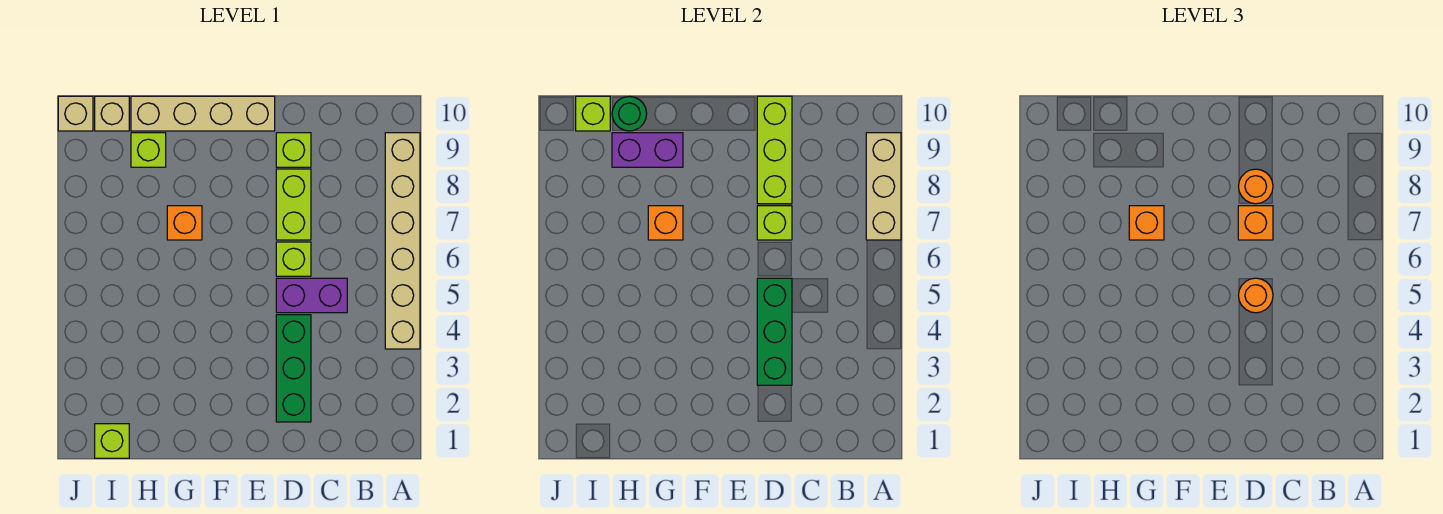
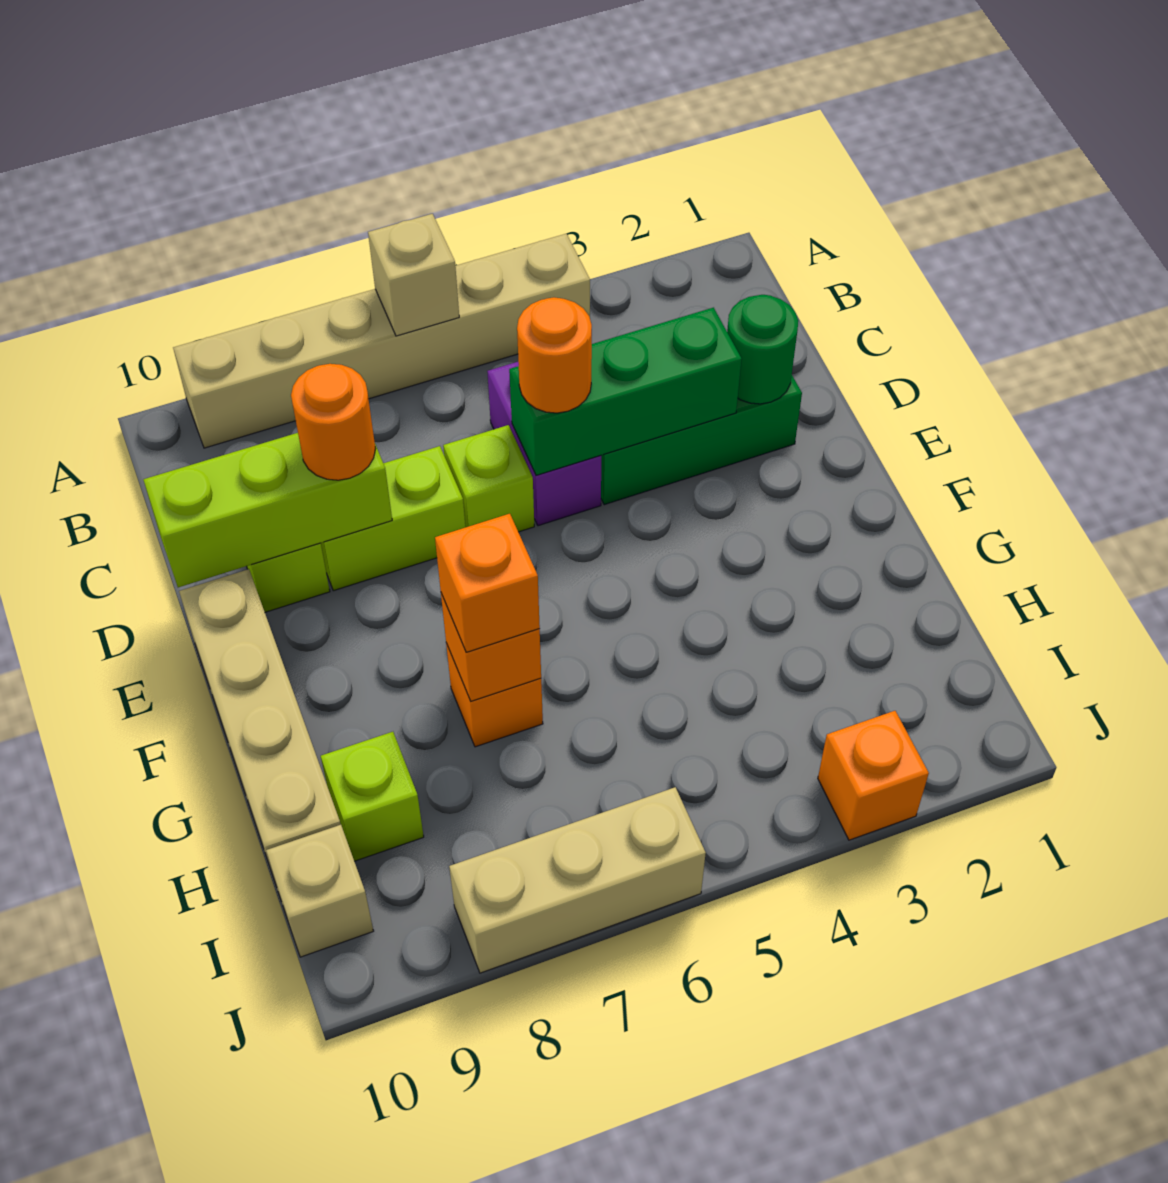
tan brick A7:A9 level 2 -> tan brick J6:J8 level 1
lime brick D7 level 2 -> none
orange brick D7 level 3 -> orange brick J3 level 1
purple brick G9:H9 level 2 -> none
green round brick H10 level 2 -> green round brick D2 level 2
lime brick I1 level 1 -> none
lime brick I10 level 2 -> none
tan brick J10 level 1 -> tan brick A6 level 2

